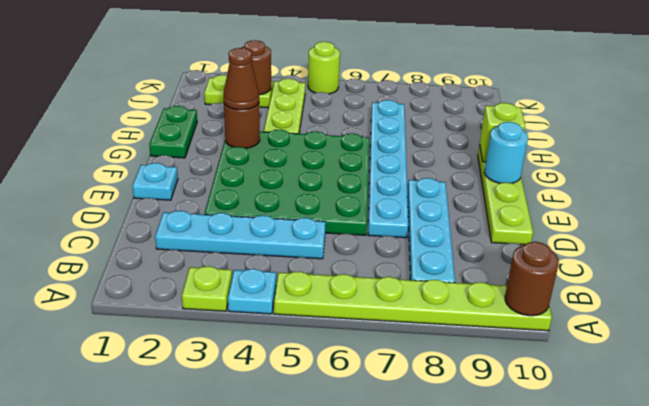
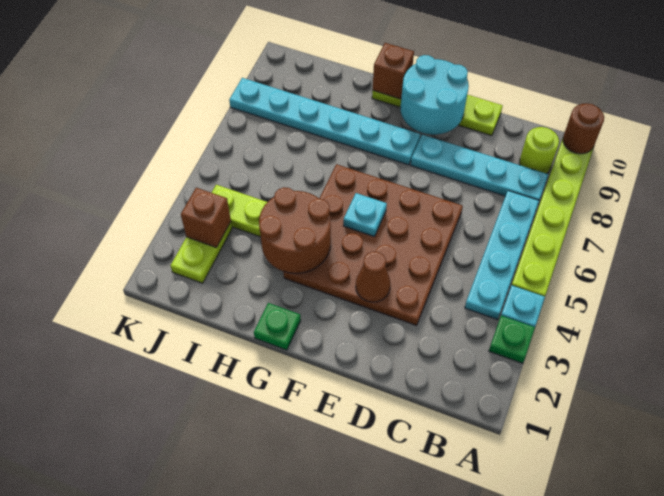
lime plate A3 level 1 -> green plate A3 level 1
cyan plate C2:C5 level 1 -> cyan plate B4:B7 level 1
green plate D3:G6 level 1 -> brown plate D3:G6 level 1
cyan plate D7:I7 level 1 -> cyan plate F8:K8 level 1
cyan plate E1 level 1 -> cyan plate F5 level 2
cyan round brick F10 level 2 -> cyan round brick E9:F10 level 2
green plate G1:H1 level 1 -> green plate G1 level 1
brown round brick G3 level 2 -> brown round brick G3:H4 level 2
brown cone G3 level 3 -> brown cone E3 level 2
lime brick G10 level 2 -> brown brick G10 level 2
brown round brick J3 level 2 -> brown brick J3 level 2
lime round brick K5 level 1 -> lime round brick B9 level 1

